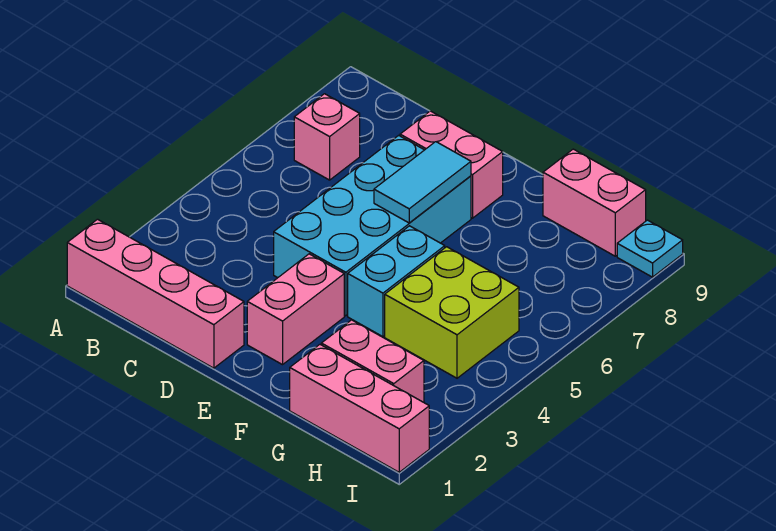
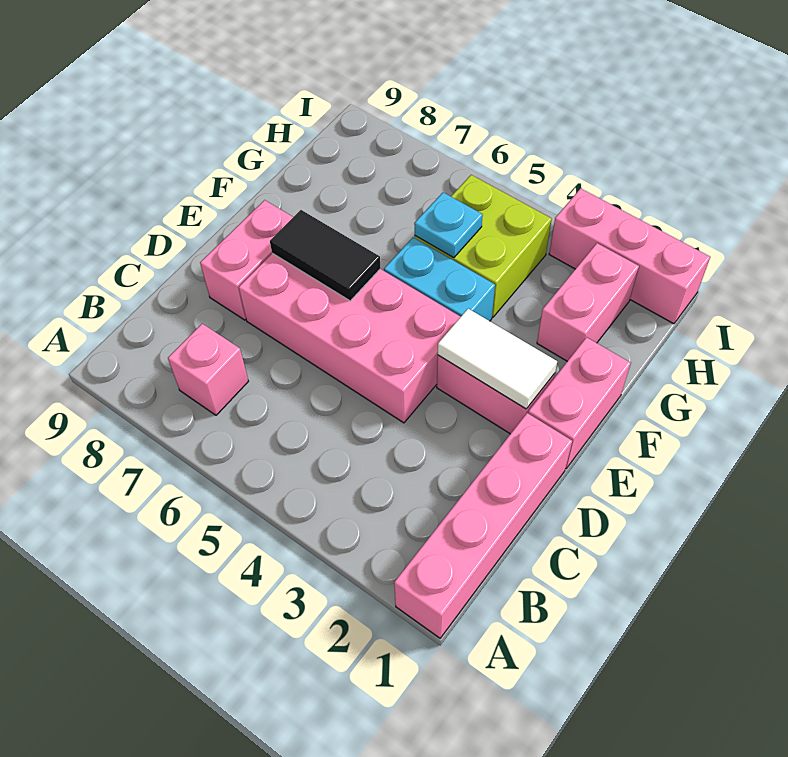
cyan brick D4:E7 level 1 -> pink brick D4:E7 level 1
none -> white tile E2:E3 level 2
cyan tile E6:E7 level 2 -> black tile E6:E7 level 2
pink brick G1:I1 level 1 -> pink brick I1:I3 level 1
pink brick G9:H9 level 1 -> pink brick E1:F1 level 1
cyan plate I9 level 1 -> cyan plate G5 level 2

